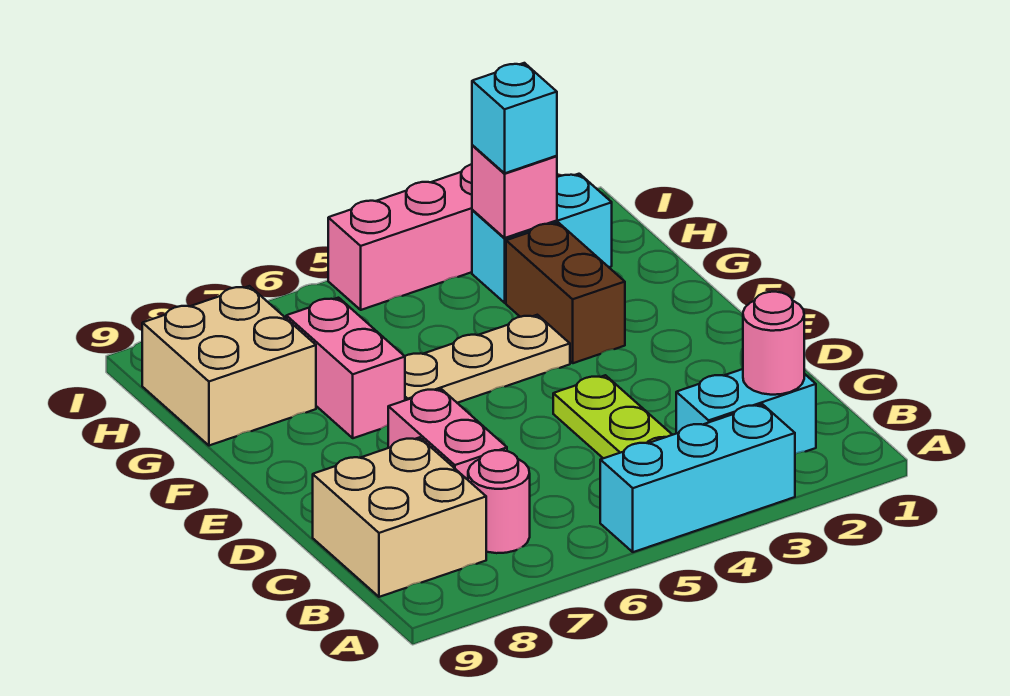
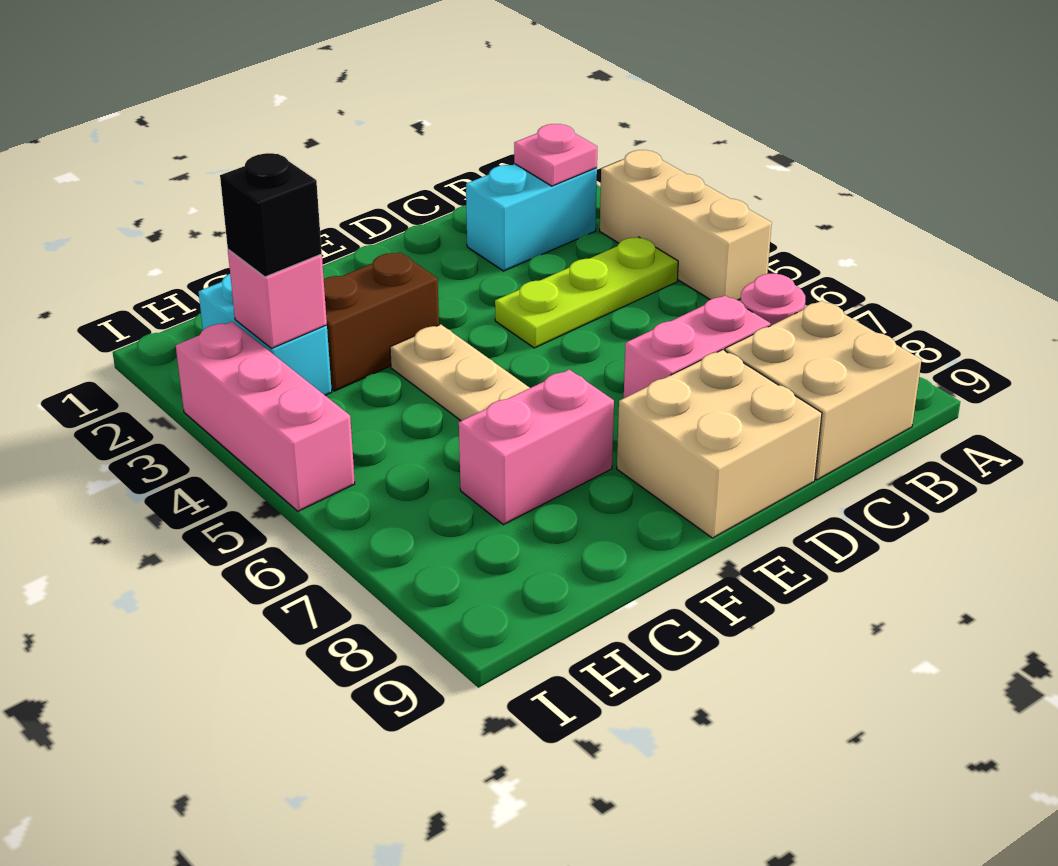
cyan brick A3:A5 level 1 -> tan brick A3:A5 level 1
cyan brick B2:B3 level 1 -> cyan brick B2:C2 level 1
pink round brick B2 level 2 -> pink plate B2 level 2
tan brick G8:H9 level 1 -> tan brick D8:E9 level 1
cyan brick H3 level 3 -> black brick H3 level 3

